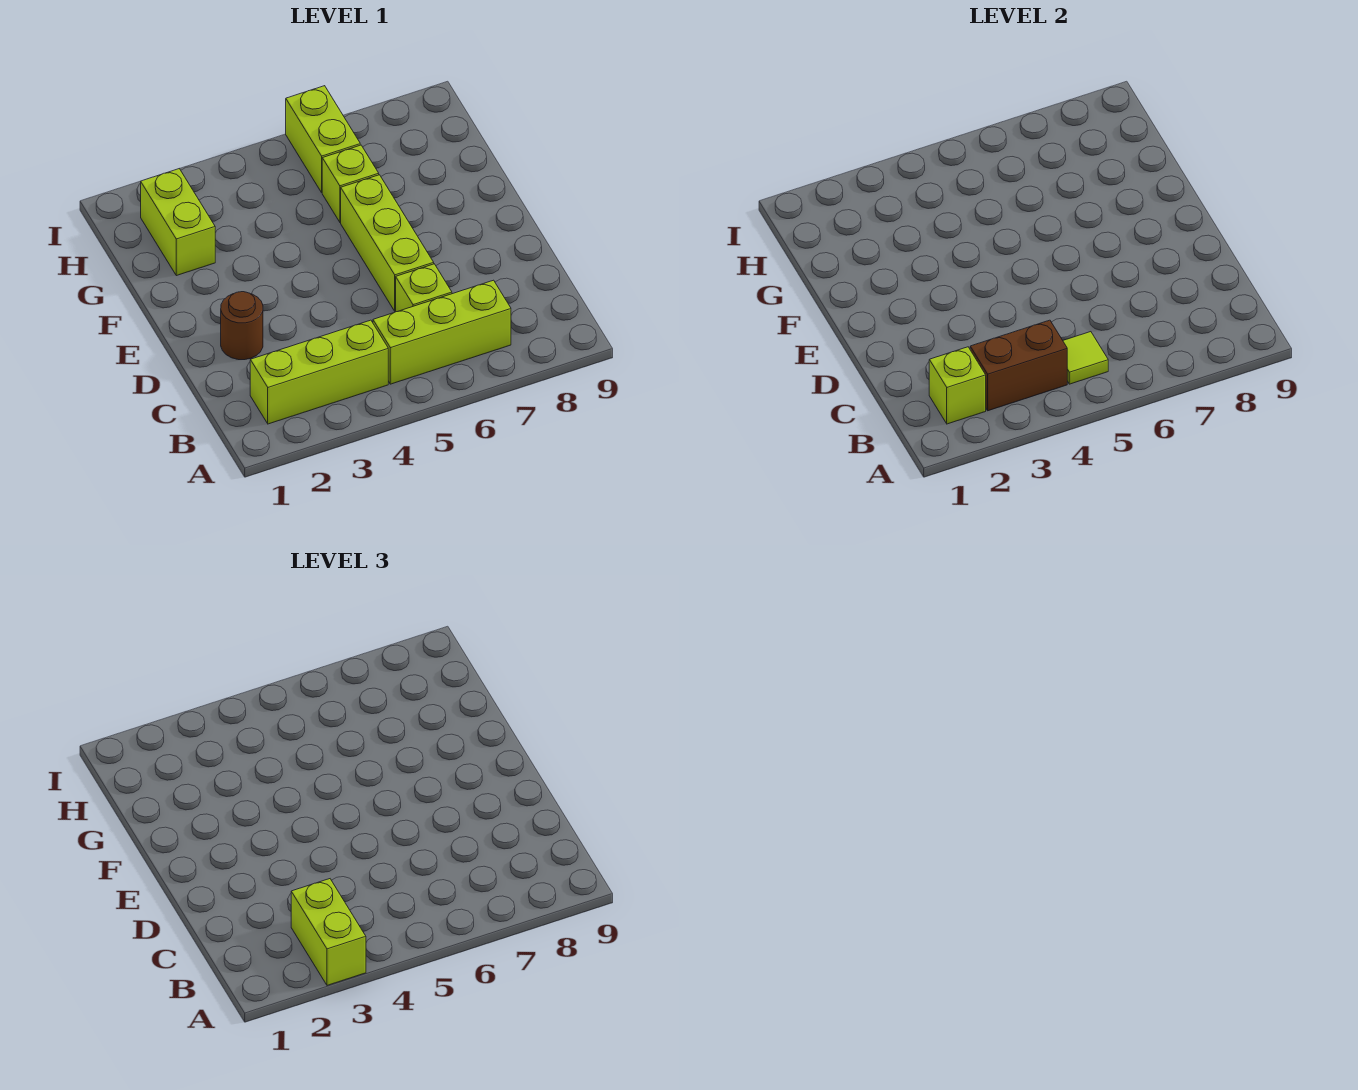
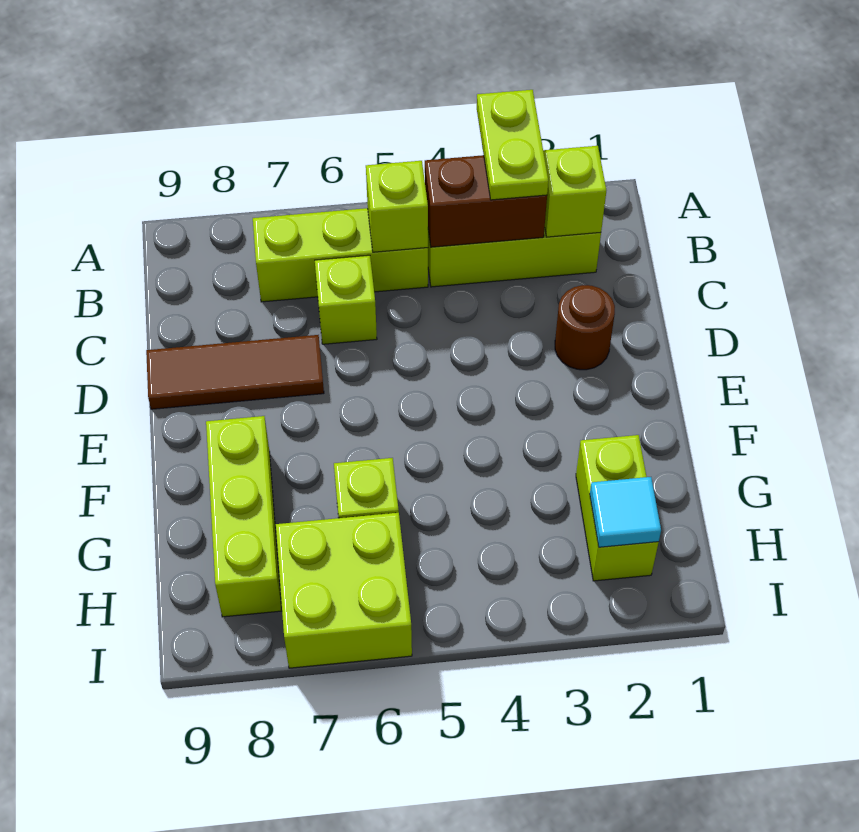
lime brick A3:B3 level 3 -> lime plate A3:B3 level 3
lime tile B5 level 2 -> lime brick B5 level 2
lime brick D6:F6 level 1 -> lime brick F8:H8 level 1
none -> brown tile D7:D9 level 1
none -> cyan tile H2 level 2
lime brick H6:I6 level 1 -> lime brick H6:I7 level 1

